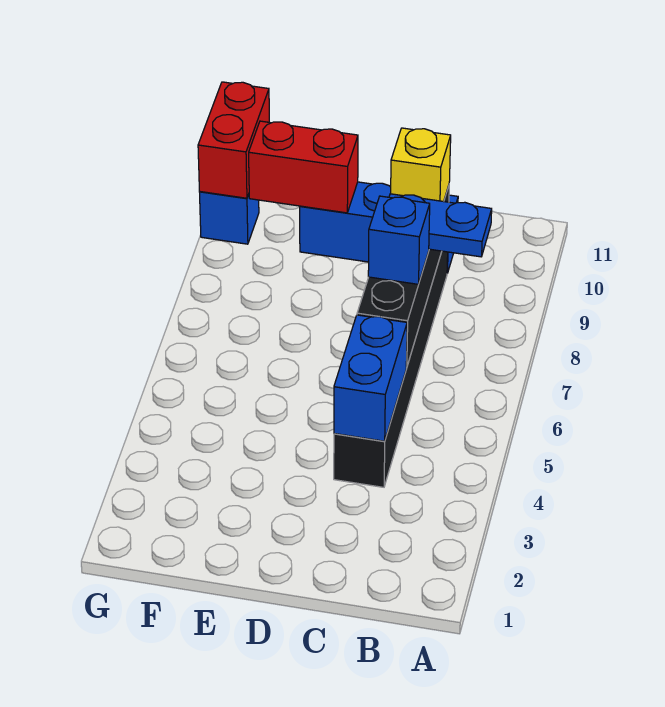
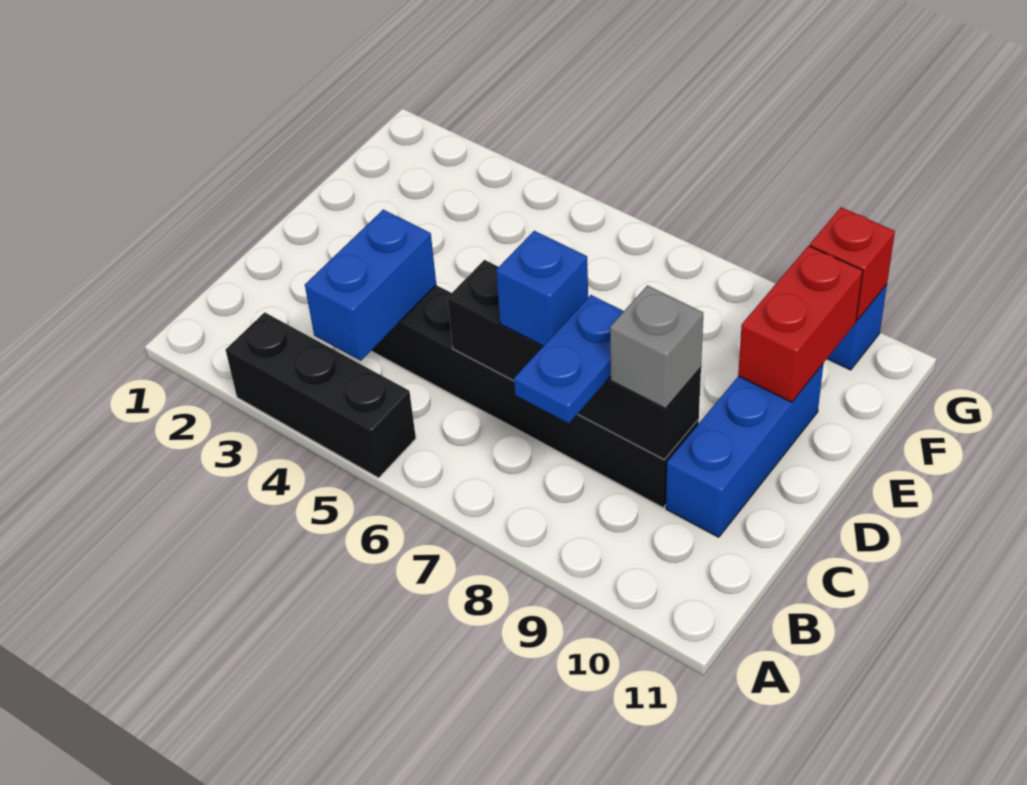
none -> black brick A3:A5 level 1
blue brick C4:C5 level 2 -> blue brick B4:C4 level 2
yellow brick C9 level 3 -> grey brick C9 level 3
red brick G10:G11 level 2 -> red brick G10 level 2

